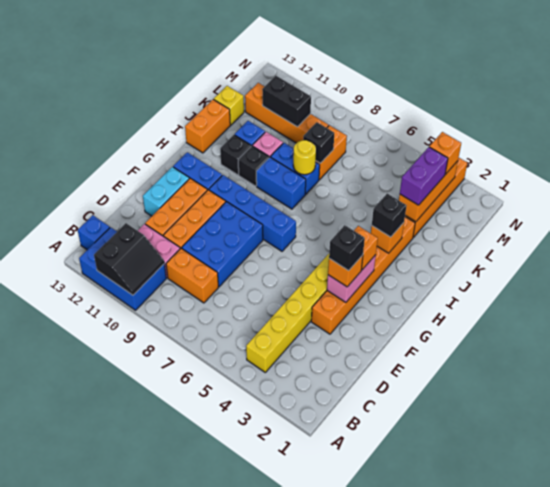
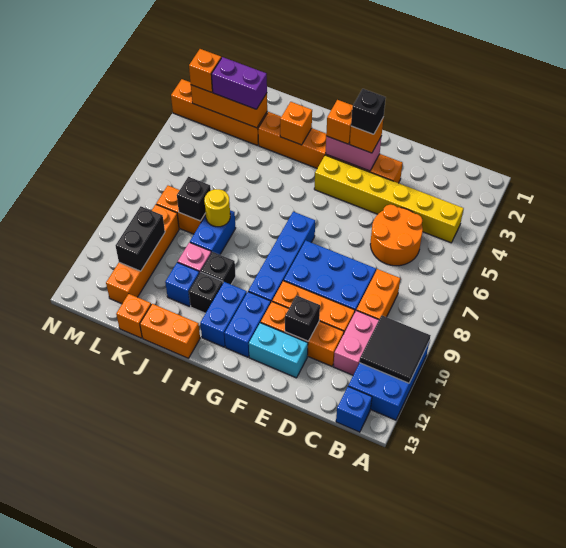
black slope A10:B11 level 2 top 11 -> black tile A10:B11 level 2
none -> orange round brick C5:D6 level 1
black brick I3 level 3 -> black brick E11 level 2
blue brick I8:I9 level 1 -> blue brick H11:H12 level 1
yellow brick K13 level 1 -> orange brick K13 level 1

